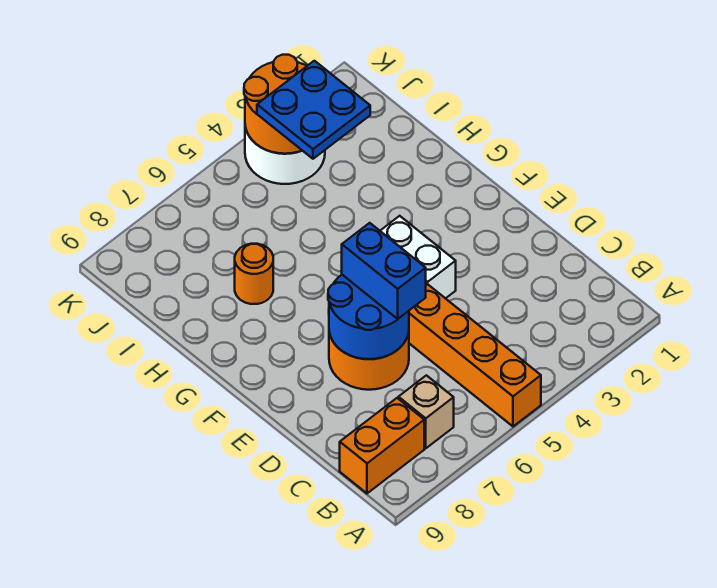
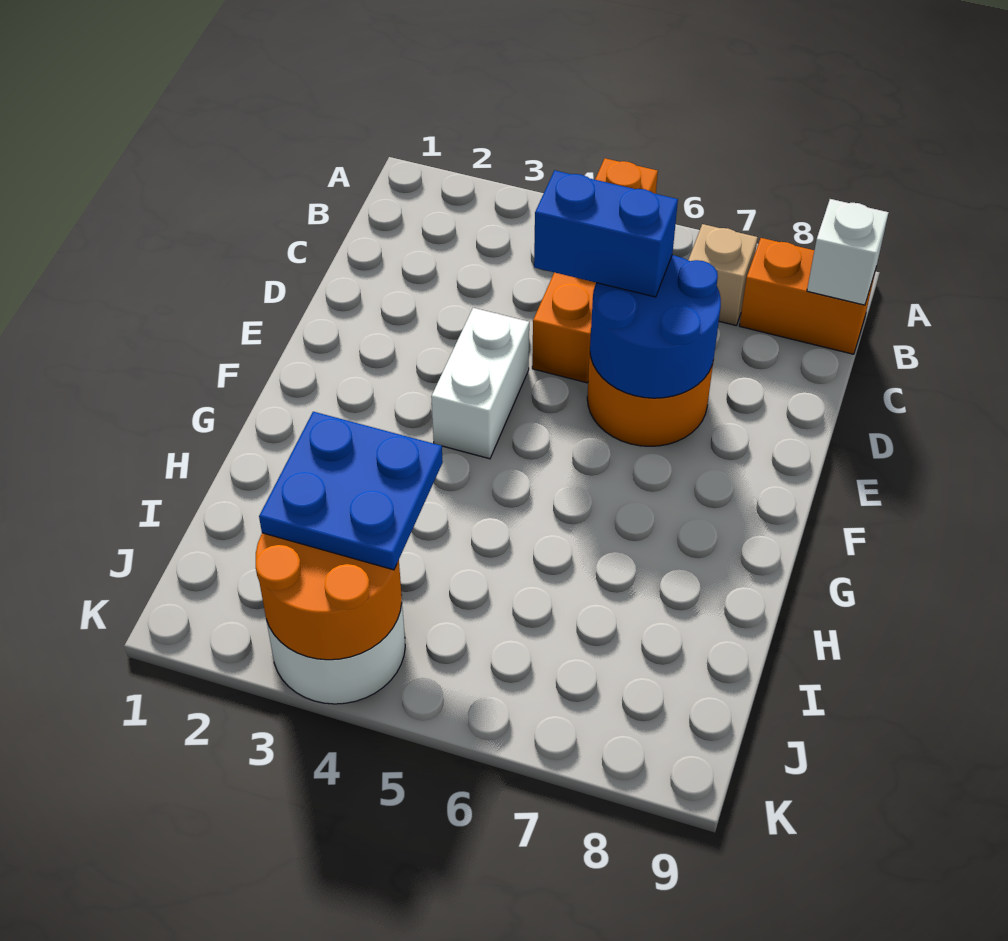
none -> white brick B9 level 2
blue brick D6:E6 level 3 -> blue brick D5:D6 level 3
orange round brick H7 level 1 -> none

